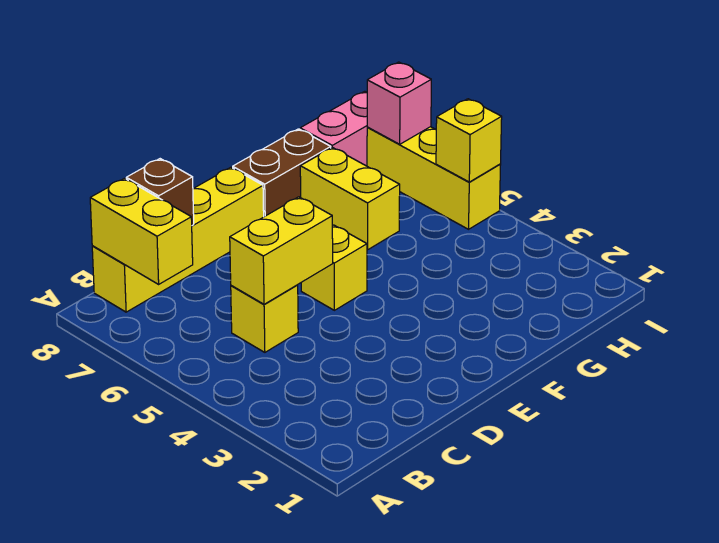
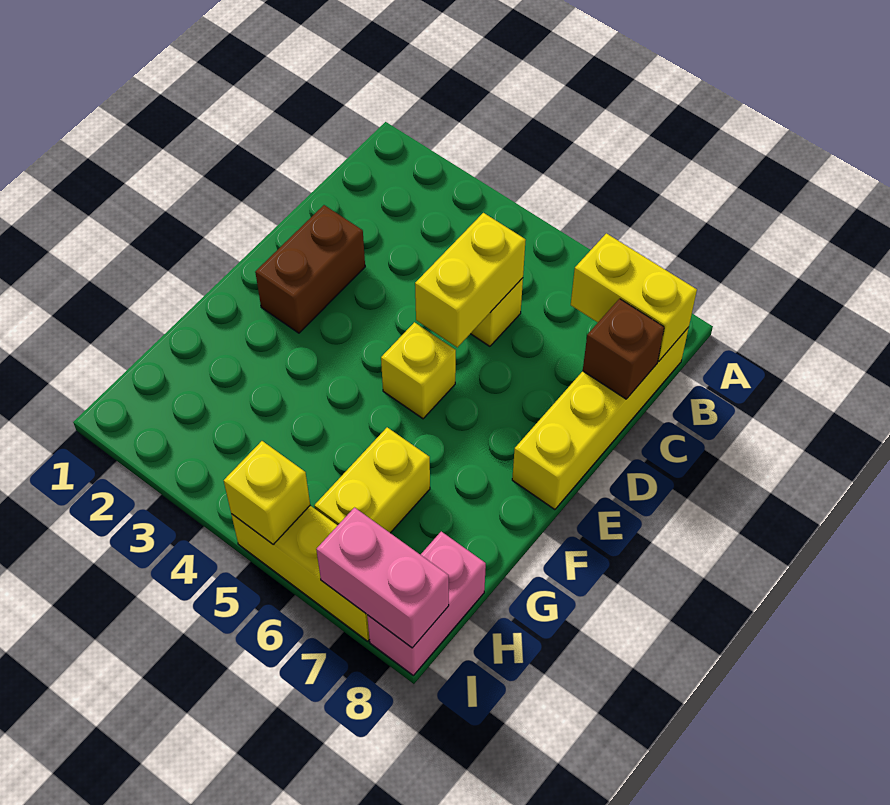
brown brick F8:G8 level 1 -> brown brick D2:E2 level 1
yellow brick G6:G7 level 1 -> yellow brick G6:H6 level 1
pink brick I7 level 2 -> pink brick I7:I8 level 2

